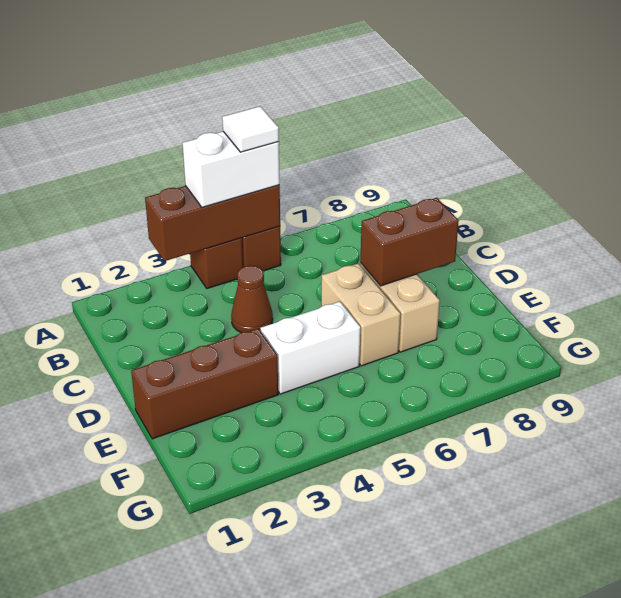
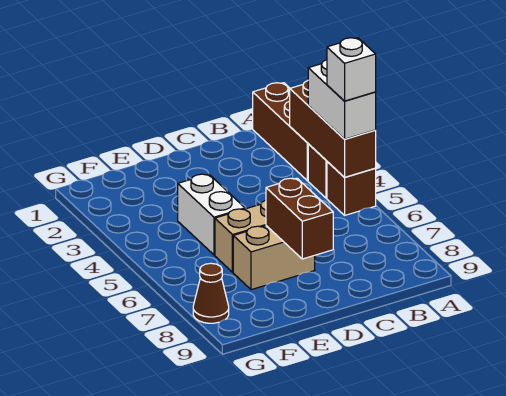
white tile A5 level 4 -> white brick A5 level 4
brown cone C4 level 1 -> brown cone G8 level 1
brown brick E1:E3 level 1 -> brown brick A1:A3 level 1

